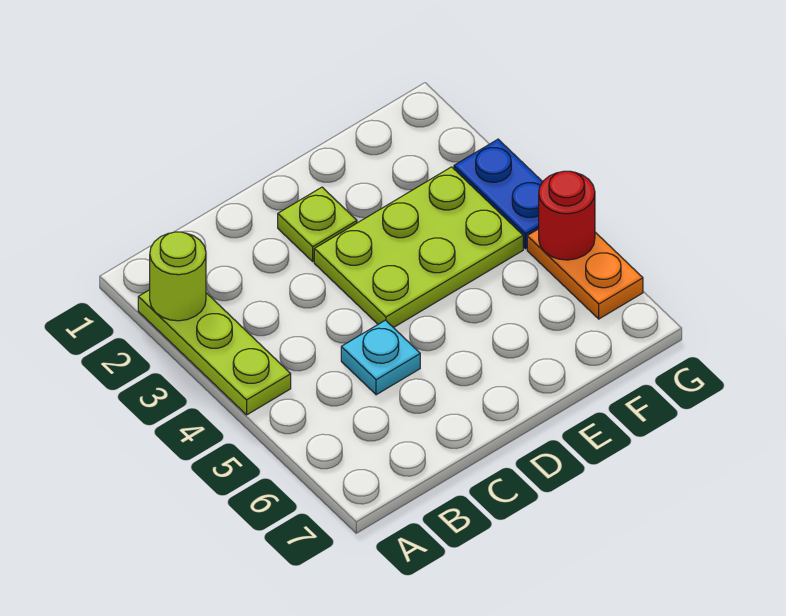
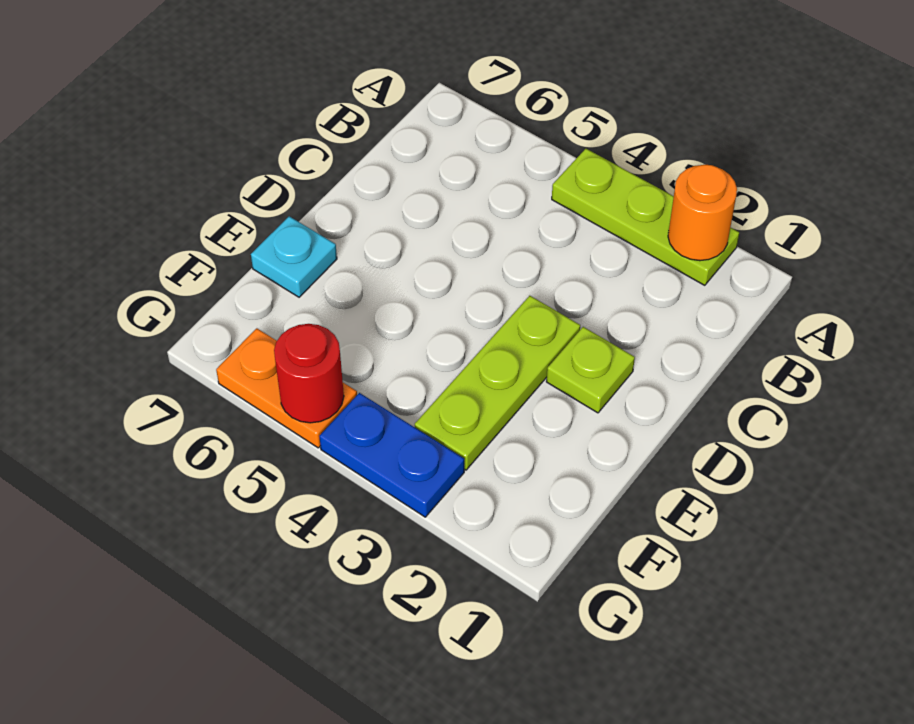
lime round brick A2 level 2 -> orange round brick A2 level 2
cyan plate C5 level 1 -> cyan plate E7 level 1
lime plate D3:F4 level 1 -> lime plate D3:F3 level 1

